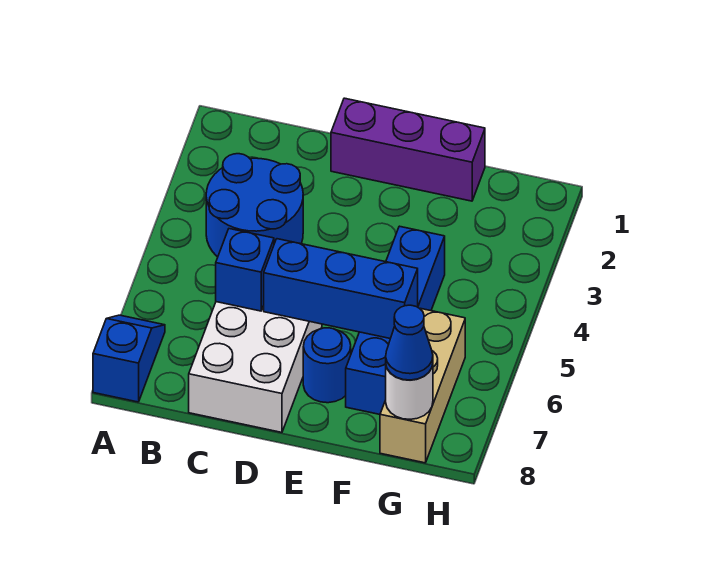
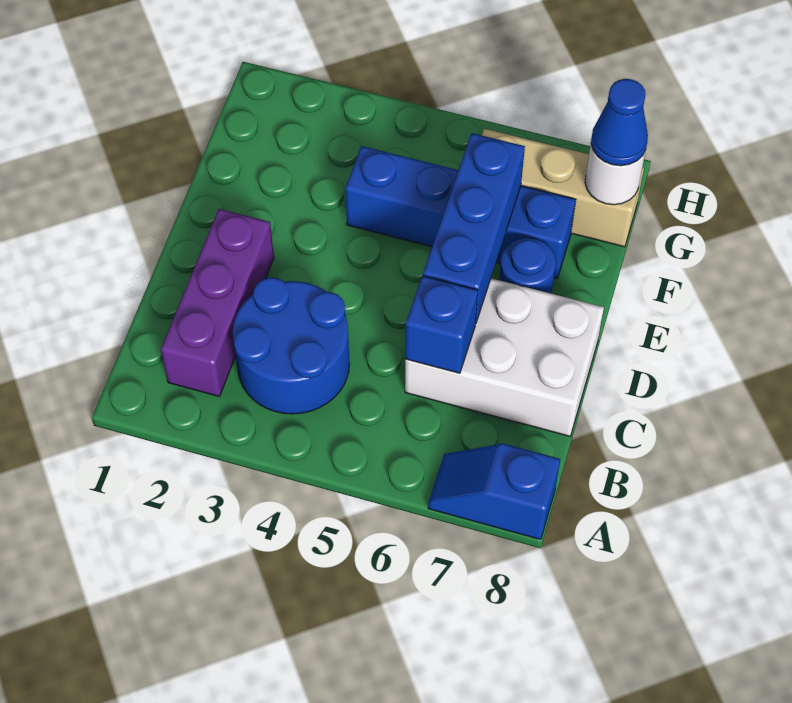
purple brick D1:F1 level 1 -> purple brick B2:D2 level 1

